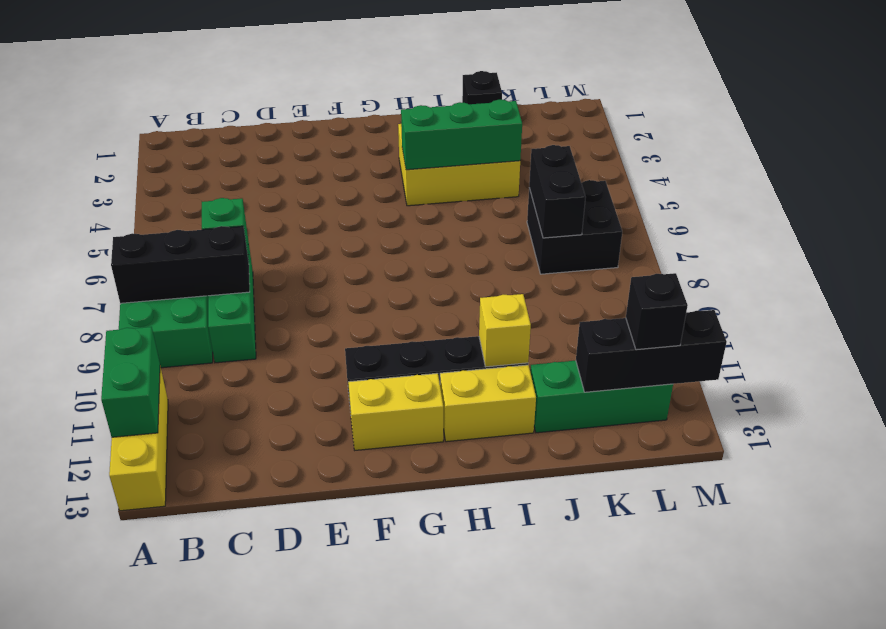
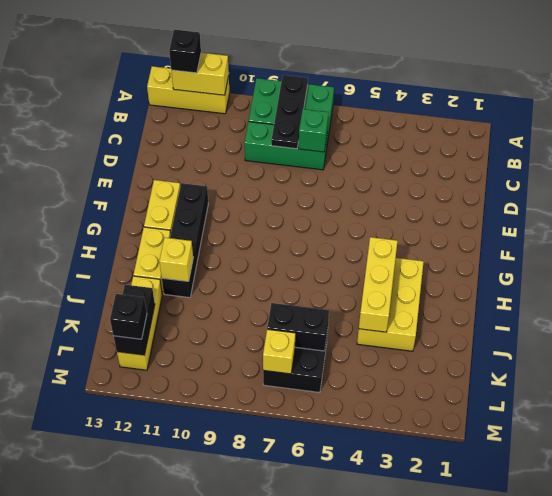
black brick A8:C8 level 2 -> black plate A8:C8 level 2
green brick A11:A12 level 2 -> yellow brick A11:A12 level 2
green brick H4:J4 level 2 -> yellow brick H4:J4 level 2
black brick J1 level 1 -> black brick A12 level 3
green brick J12:L12 level 1 -> yellow brick J12:L12 level 1
black brick K12:M12 level 2 -> black brick K12:L12 level 2
none -> yellow brick L7 level 2

